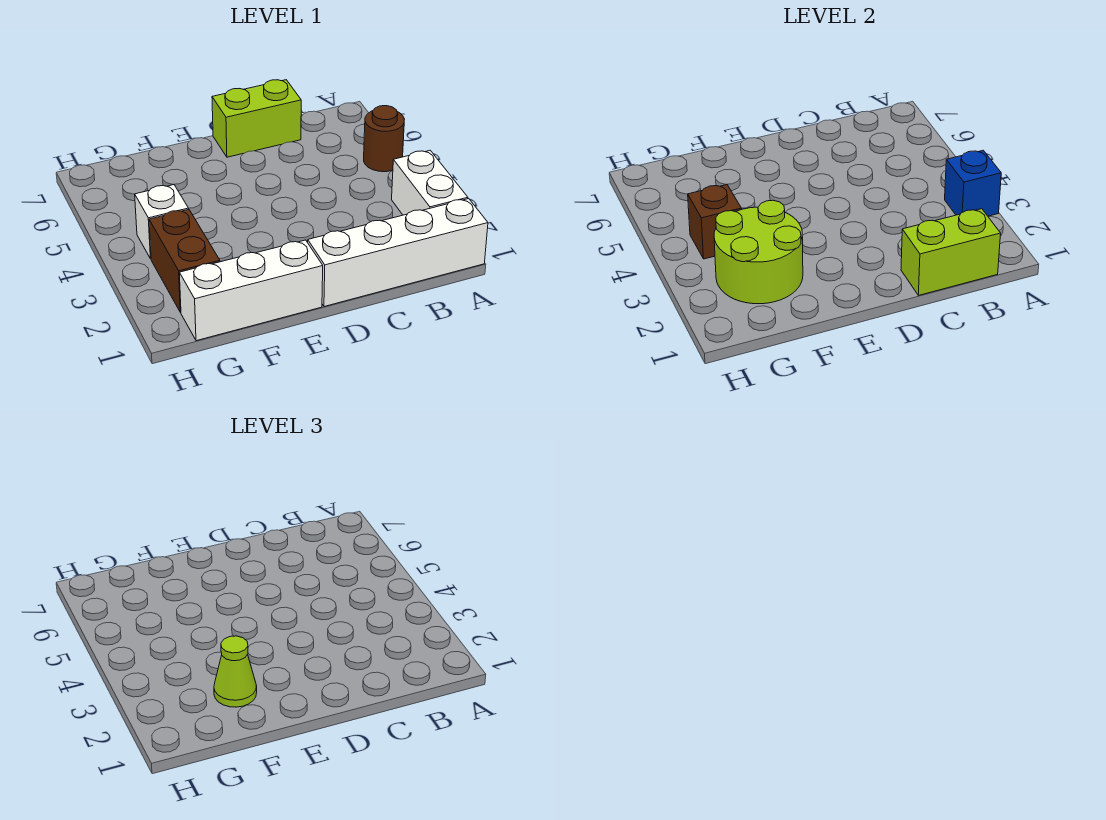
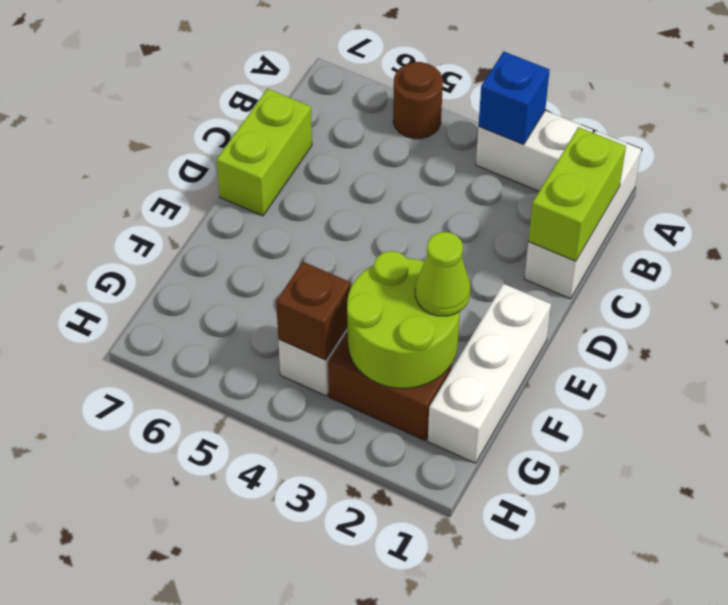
white brick A1:D1 level 1 -> white brick A1:C1 level 1

